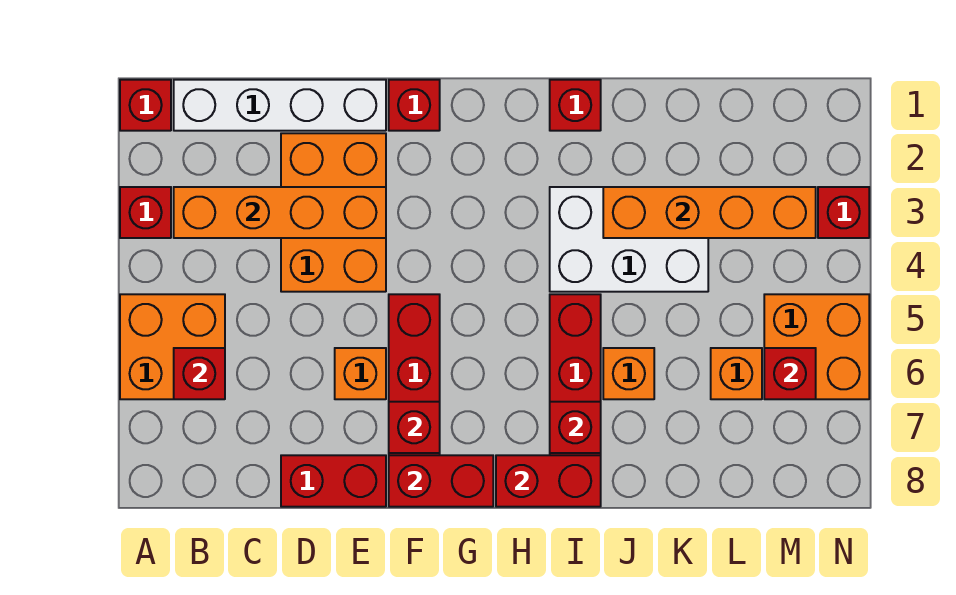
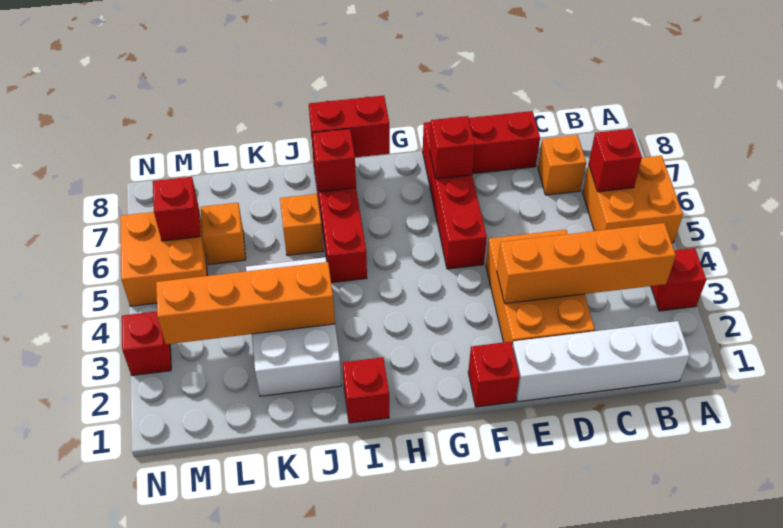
red brick A1 level 1 -> none
orange brick E6 level 1 -> orange brick C7 level 1
red brick F8:G8 level 2 -> none
white brick I3:K4 level 1 -> white brick J2:K4 level 1

